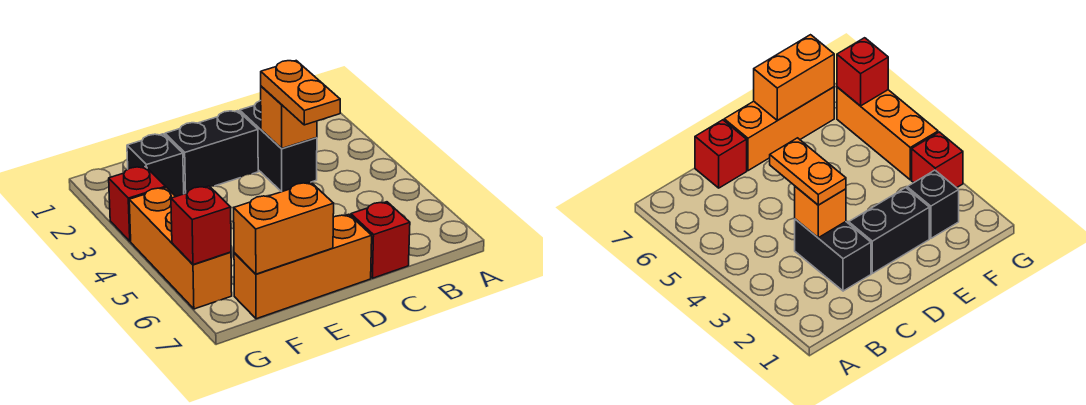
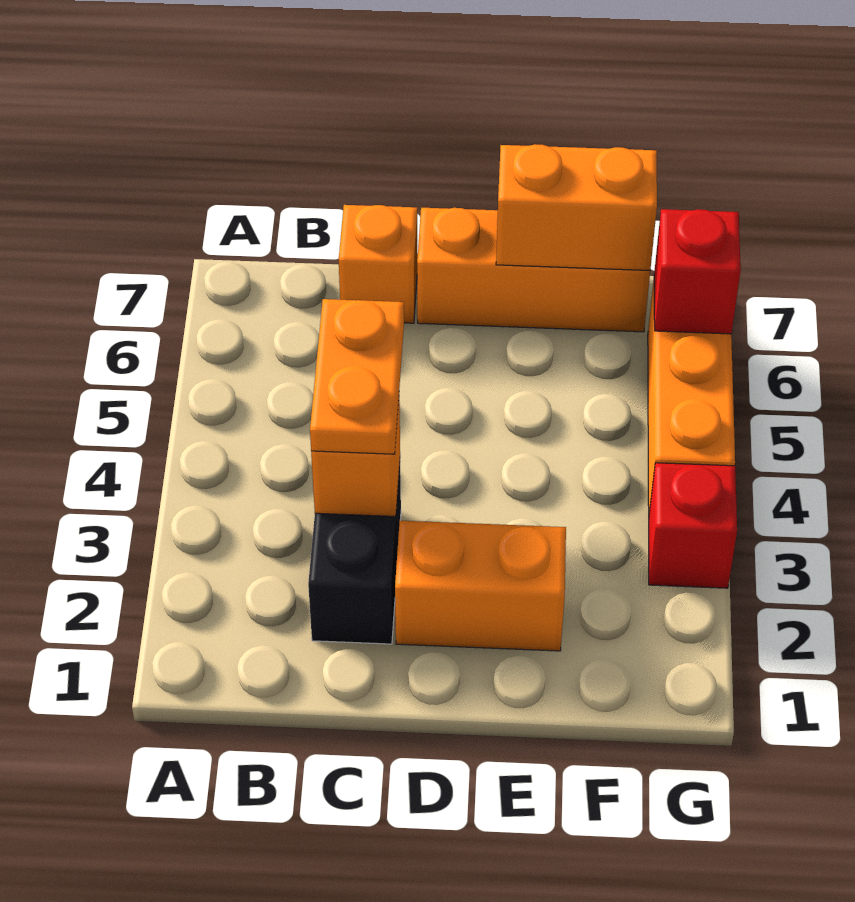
red brick C7 level 1 -> orange brick C7 level 1
black brick D2:E2 level 1 -> orange brick D2:E2 level 1
black brick F2 level 1 -> none

